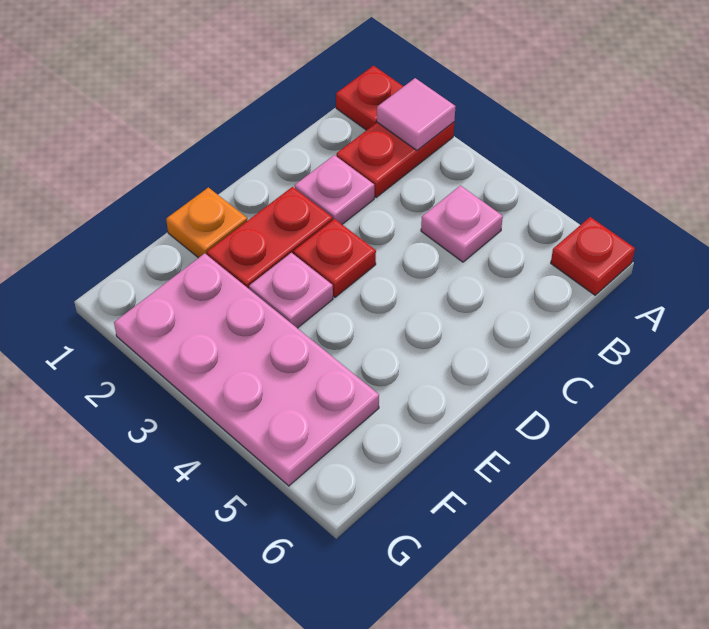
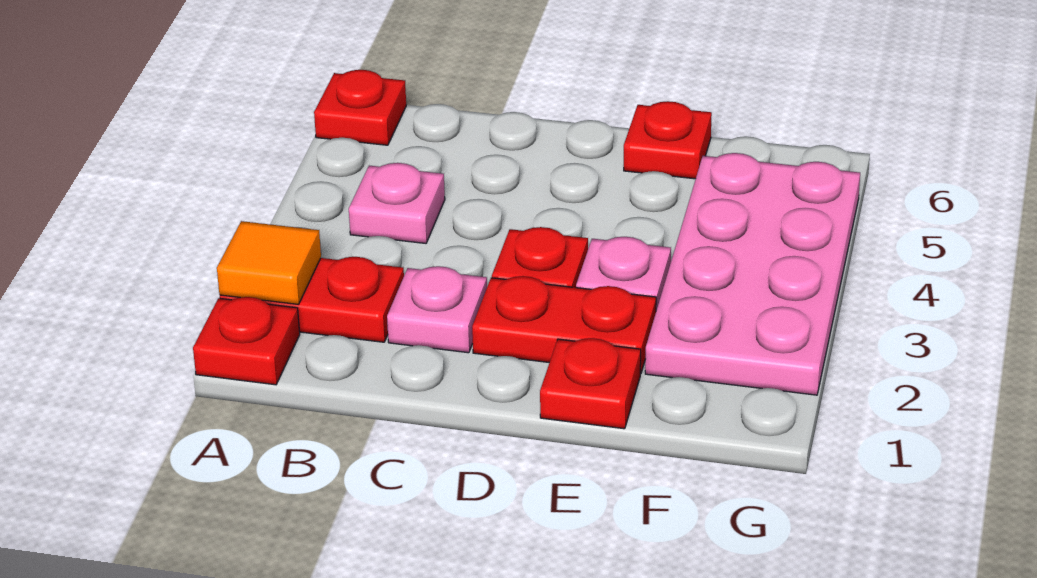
pink tile A2 level 2 -> orange tile A2 level 2
orange plate E1 level 1 -> red plate E1 level 1
none -> red plate E6 level 1

